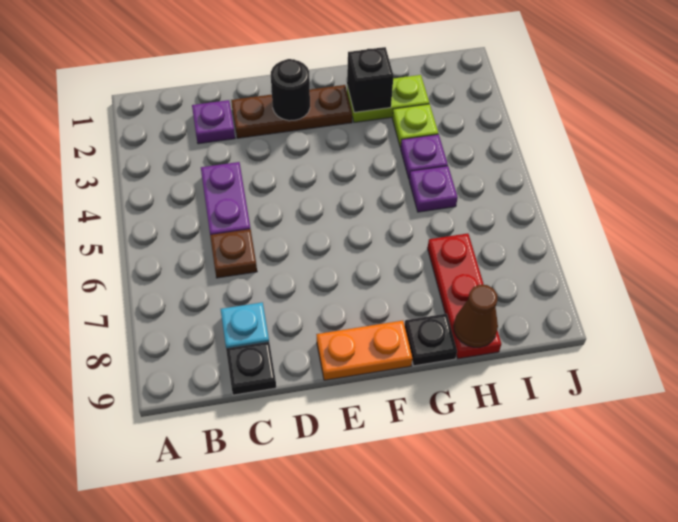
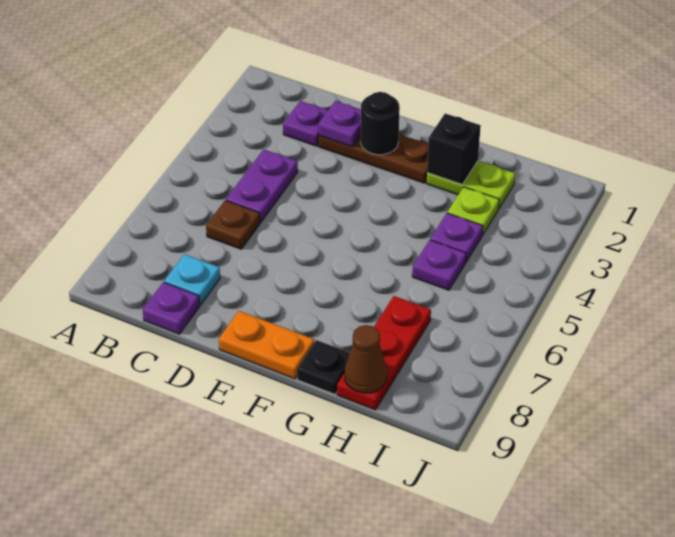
black plate C9 level 1 -> purple plate C9 level 1
none -> purple plate D2 level 2

